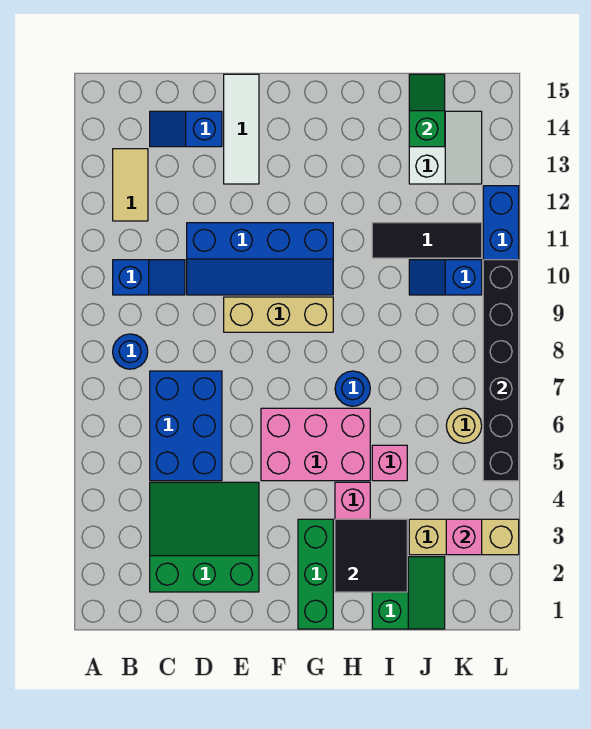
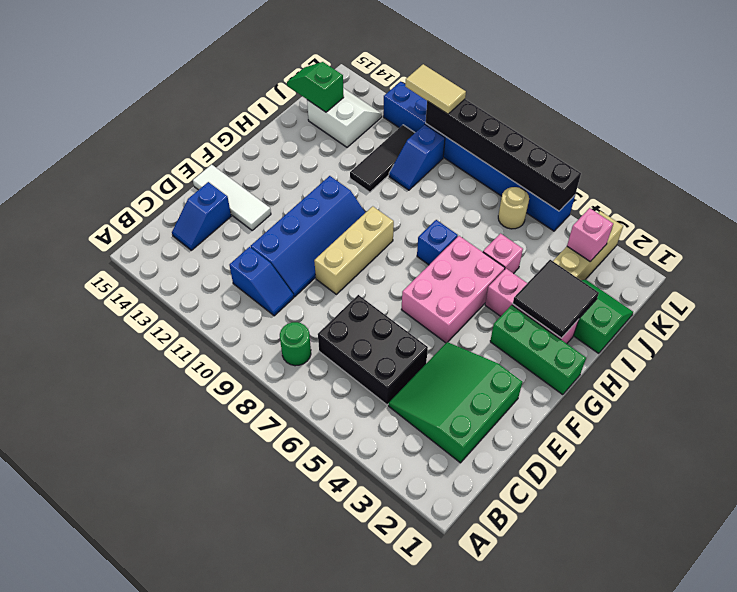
blue round brick B8 level 1 -> green round brick B8 level 1
blue slope B10:C10 level 1 top B -> blue slope C10:C11 level 1 top 11
tan tile B12:B13 level 1 -> tan tile L10:L11 level 3
blue brick C5:D7 level 1 -> black brick C5:D7 level 1
blue round brick H7 level 1 -> blue brick H7 level 1

